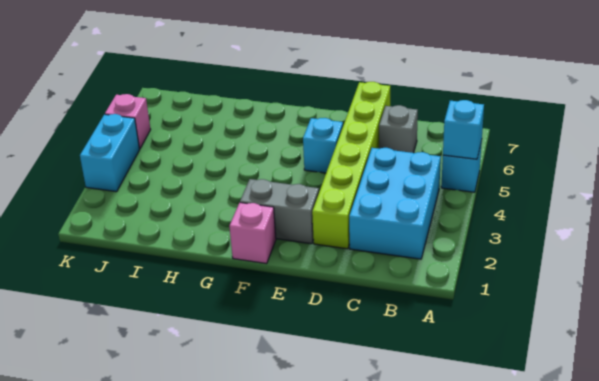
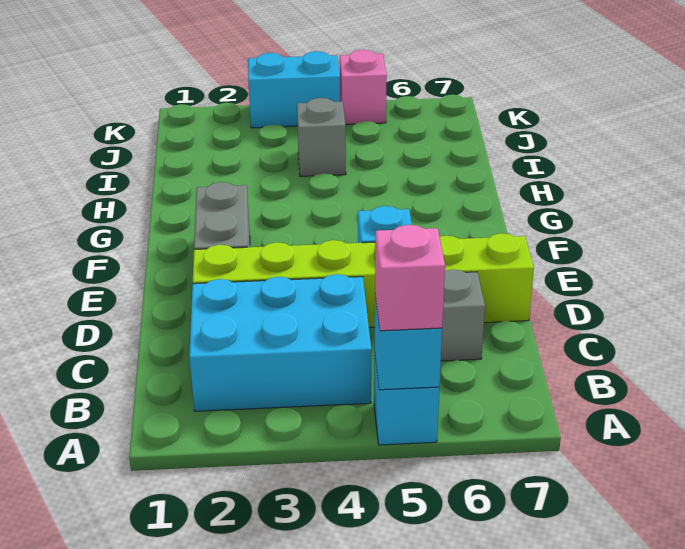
pink brick F1 level 1 -> pink brick A5 level 3
none -> grey brick I4 level 1

